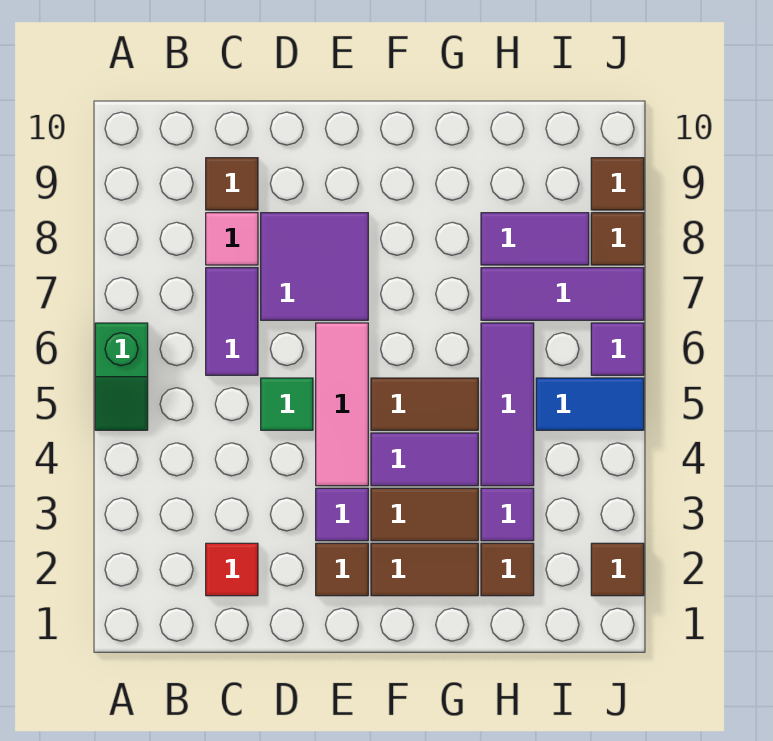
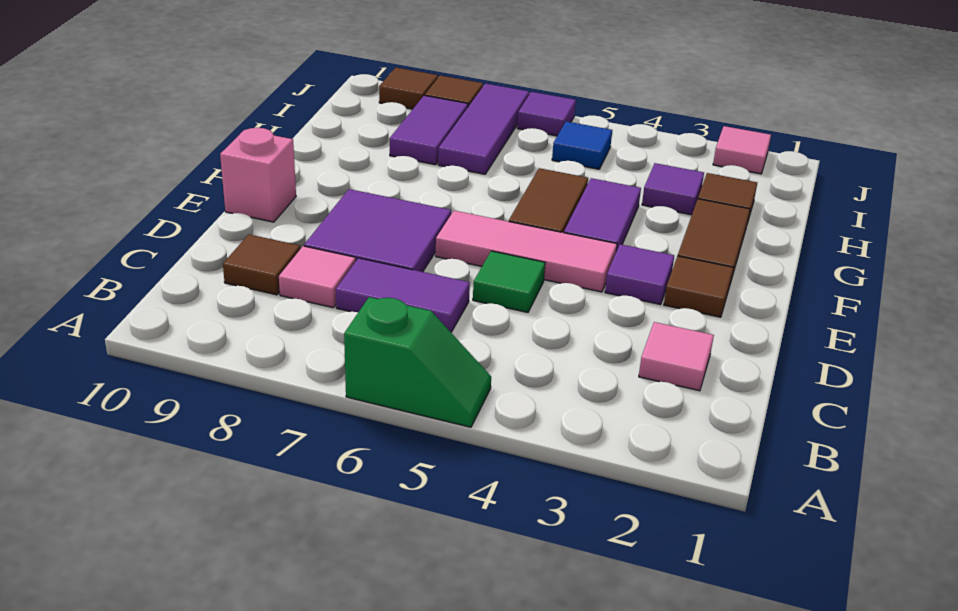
red tile C2 level 1 -> pink tile C2 level 1
none -> pink brick E10 level 1
brown tile F3:G3 level 1 -> none
purple tile H4:H6 level 1 -> none
blue tile I5:J5 level 1 -> blue tile I5 level 1
brown tile J2 level 1 -> pink tile J2 level 1

